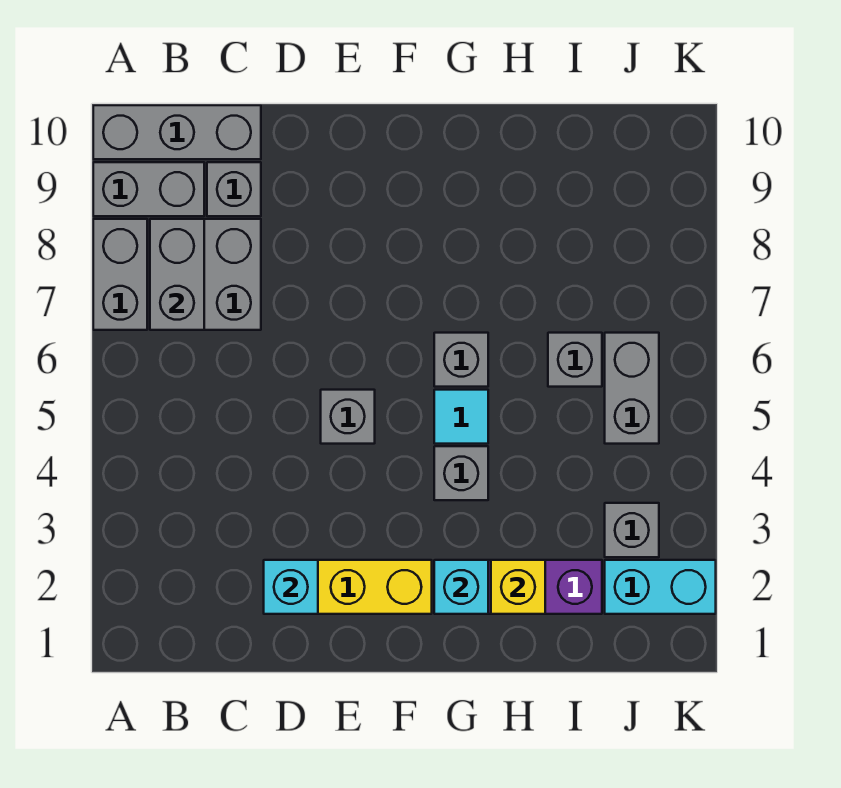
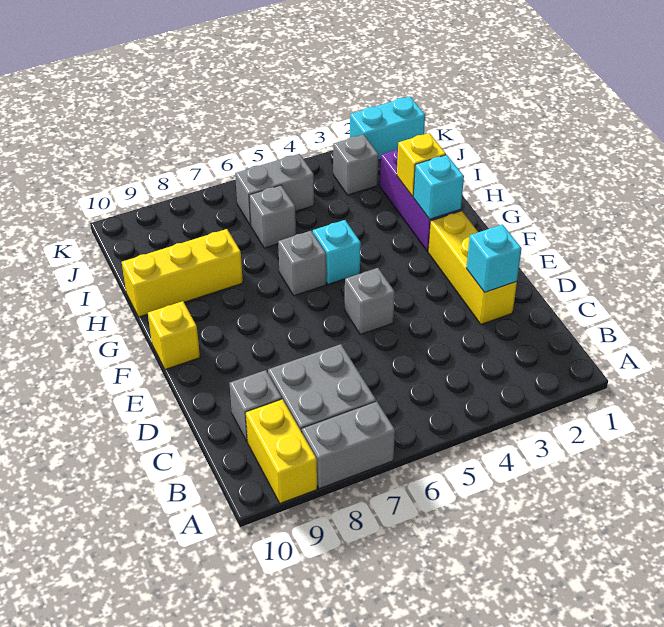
grey brick A9:B9 level 1 -> yellow brick A9:B9 level 1
grey brick A10:C10 level 1 -> none
grey brick B7:B8 level 2 -> none
none -> yellow brick F10 level 1
grey brick G4 level 1 -> none
cyan tile G5 level 1 -> cyan brick G5 level 1
none -> yellow brick H8:H10 level 1
cyan brick J2:K2 level 1 -> cyan brick K1:K2 level 1

